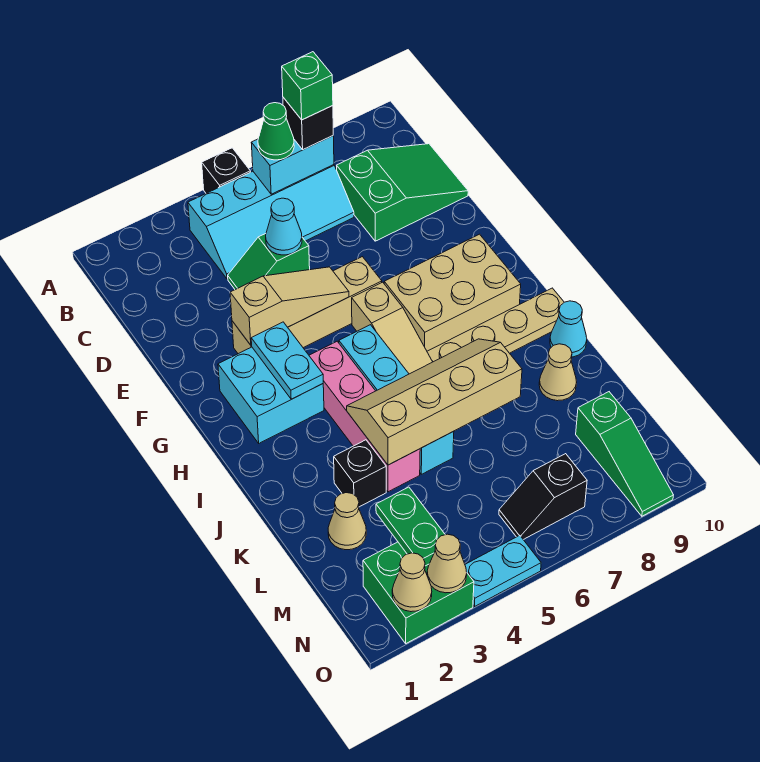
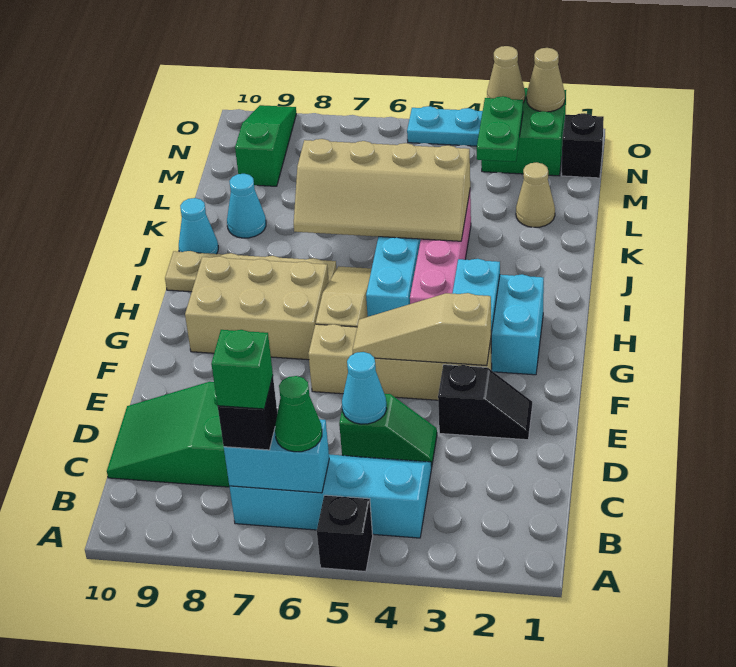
black brick K3 level 1 -> black brick N1 level 1
tan cone K9 level 1 -> cyan cone K9 level 1
black slope N6:N7 level 1 top 7 -> black slope E2:E3 level 1 top 3

